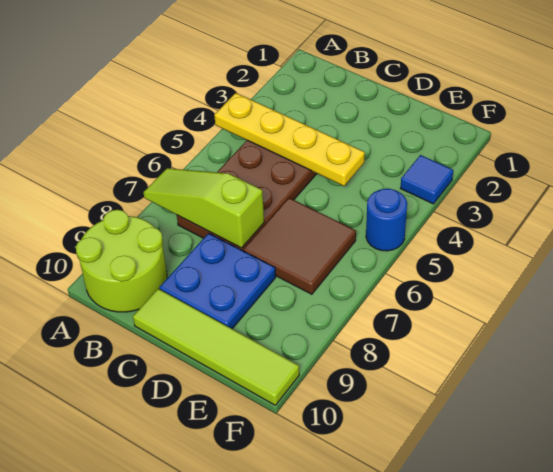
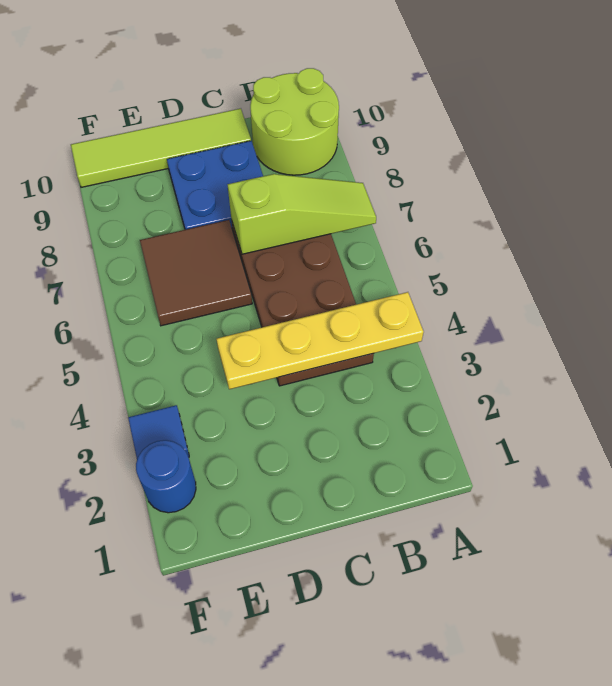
blue round brick F5 level 1 -> blue round brick F2 level 1

